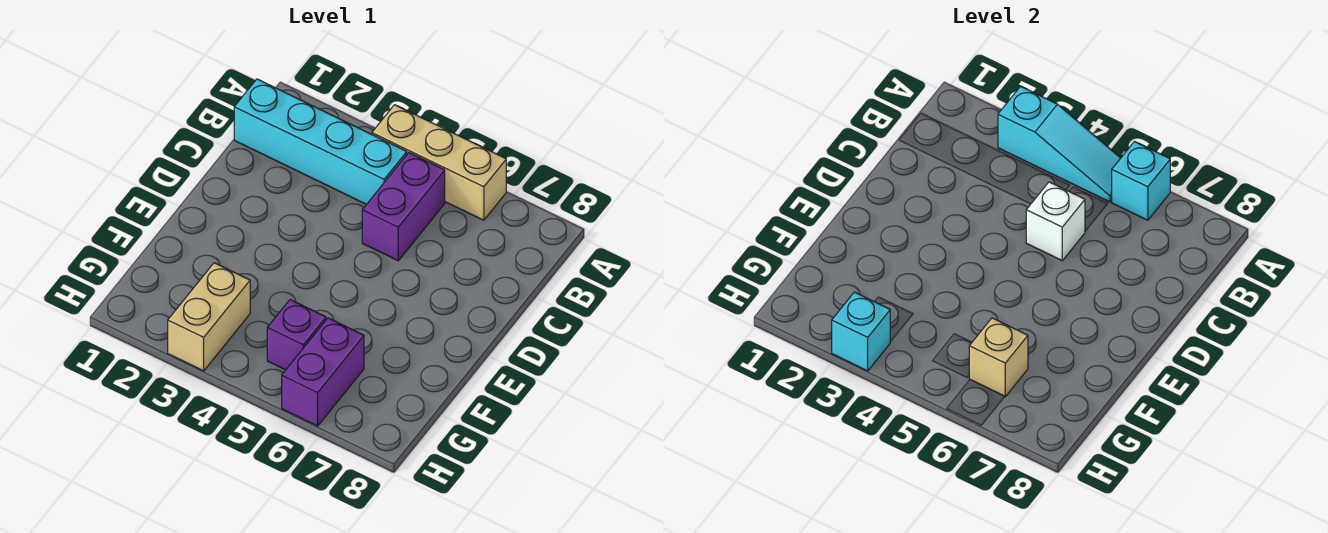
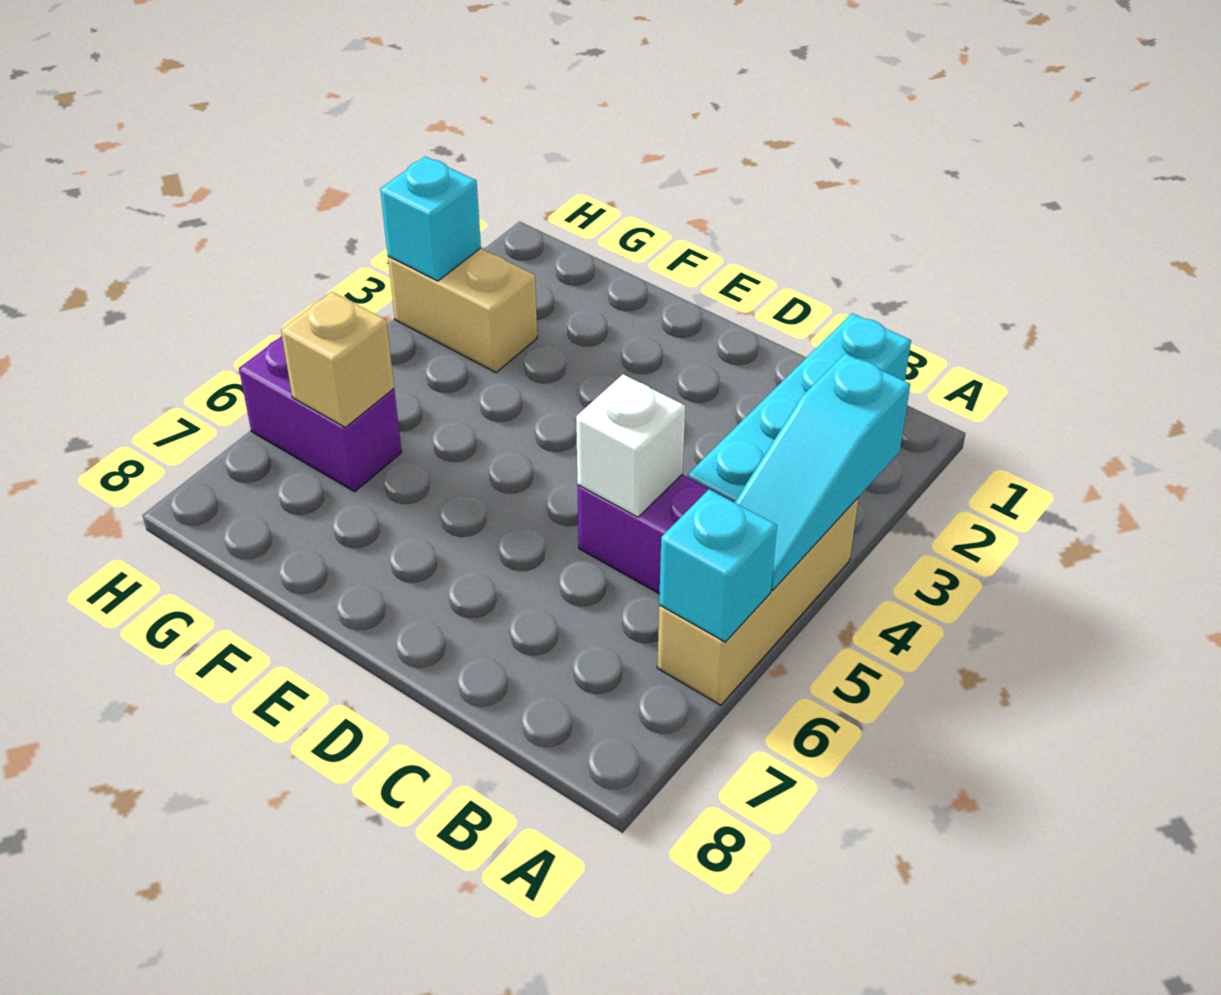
purple brick G5 level 1 -> none

